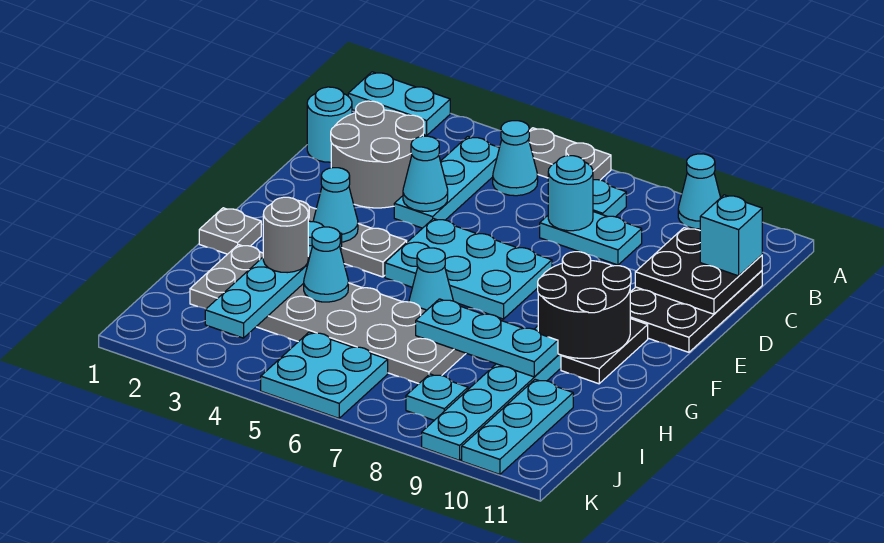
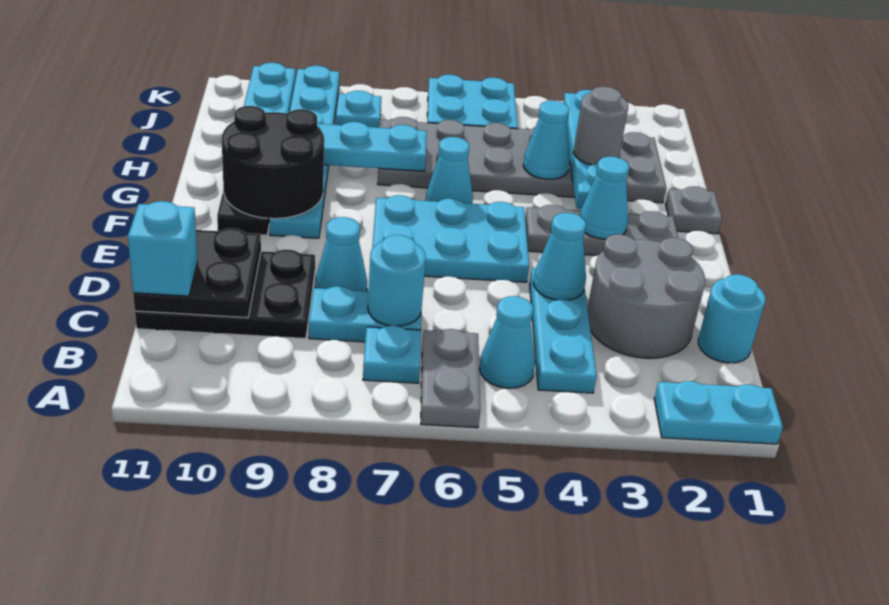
grey plate A5:A6 level 1 -> grey plate A6:B6 level 1
cyan cone A9 level 1 -> cyan cone D8 level 1
black plate C10:E11 level 1 -> black plate C9:D11 level 1

